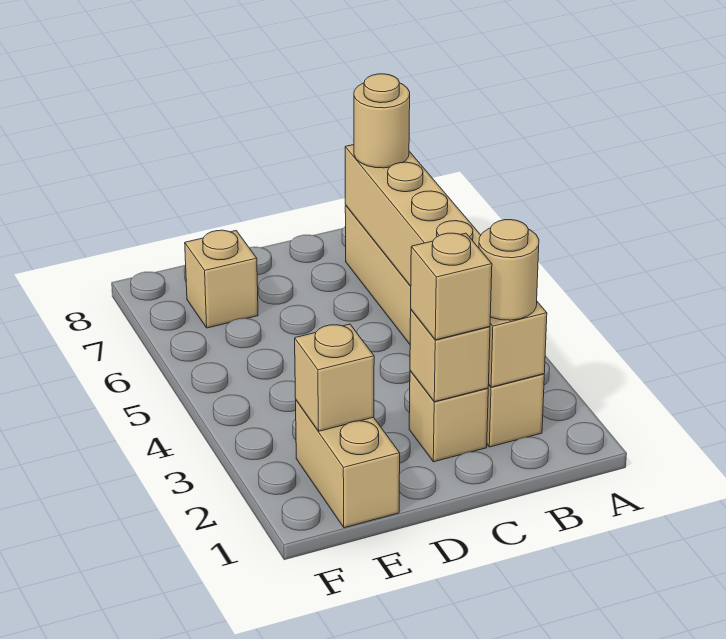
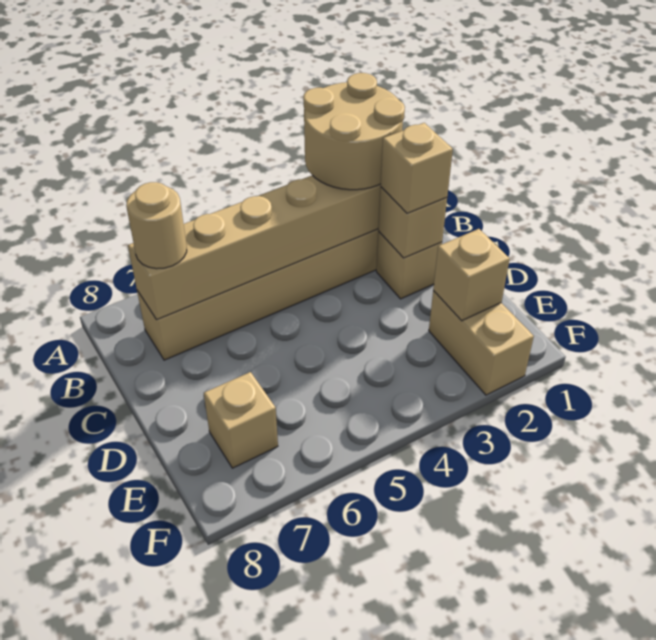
tan round brick B2 level 3 -> tan round brick A2:B3 level 3
tan brick E1:E2 level 1 -> tan brick E2:F2 level 1

